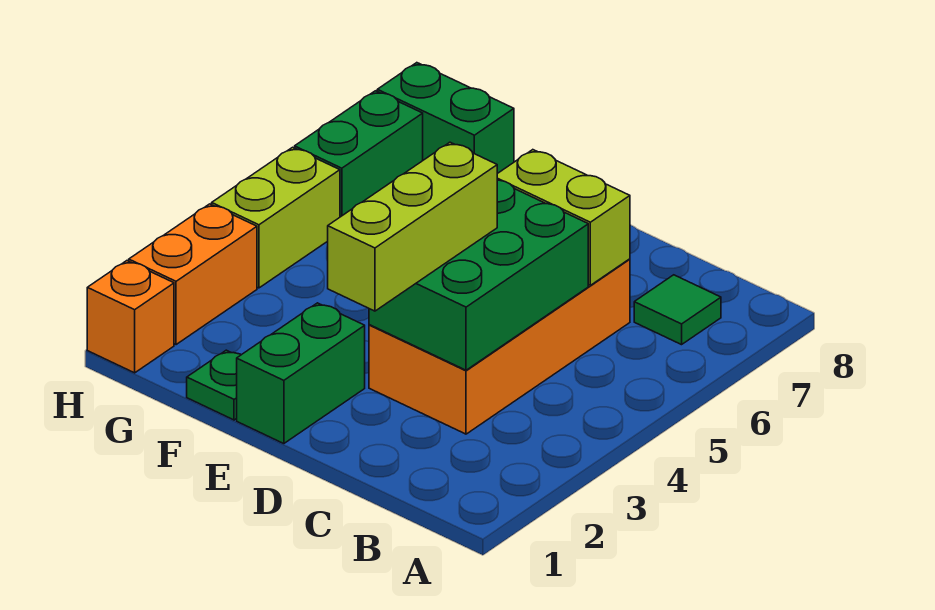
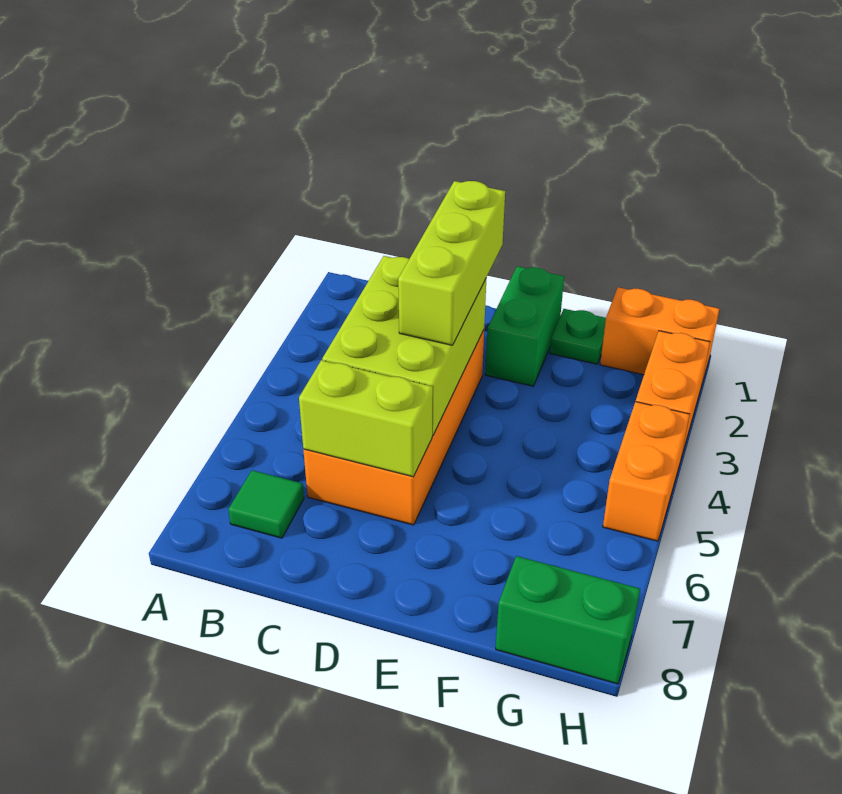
green brick C3:D5 level 2 -> lime brick C3:D5 level 2
orange brick H1 level 1 -> orange brick G1:H1 level 1
lime brick H4:H5 level 1 -> orange brick H4:H5 level 1
green brick H6:H7 level 1 -> none

